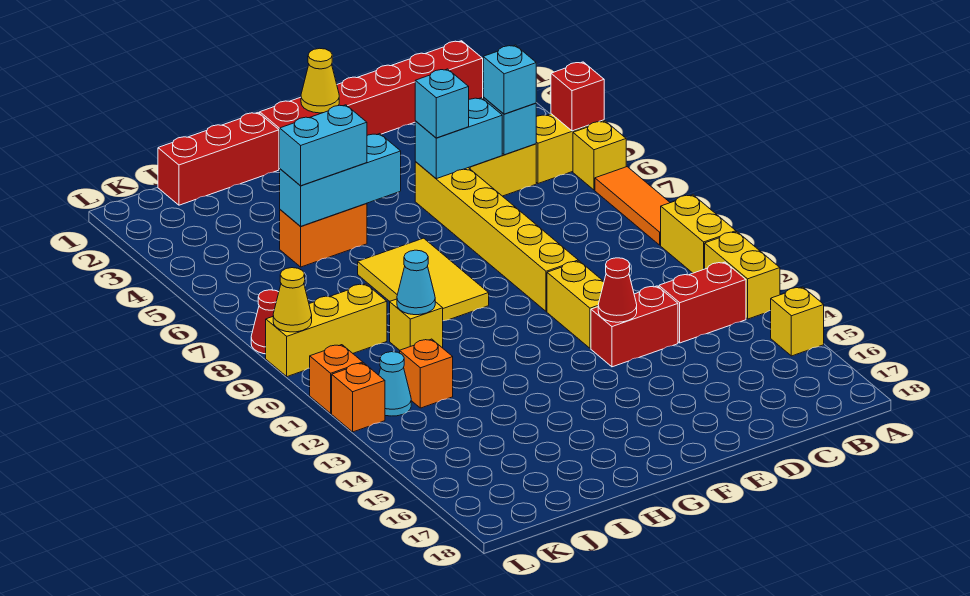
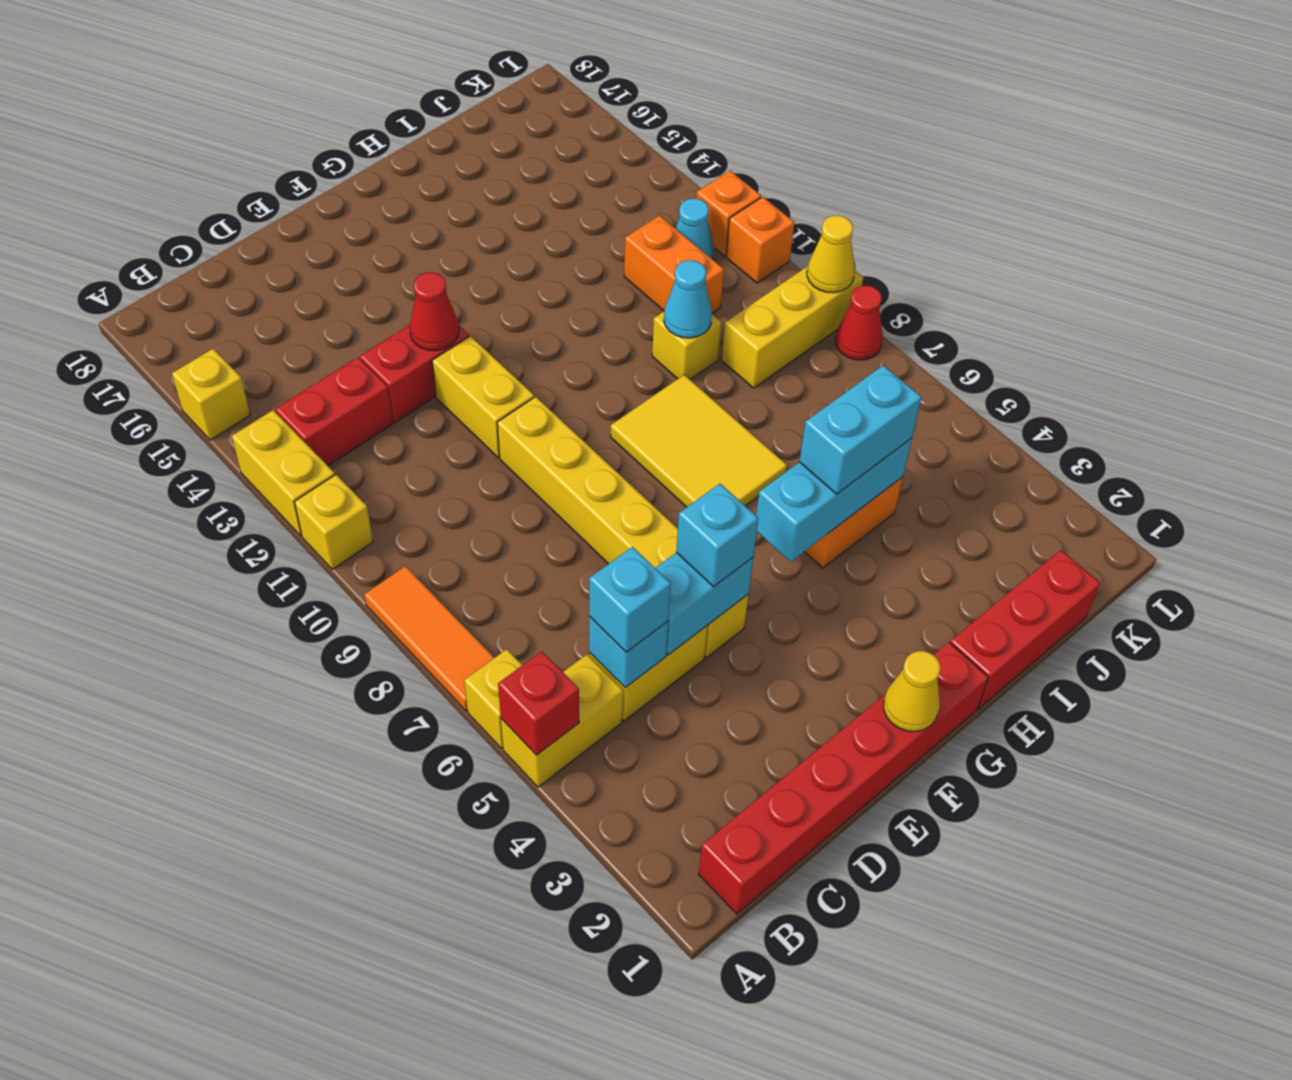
yellow brick A10:A11 level 1 -> yellow brick A11 level 1
orange brick J12 level 1 -> orange brick J11:J12 level 1

